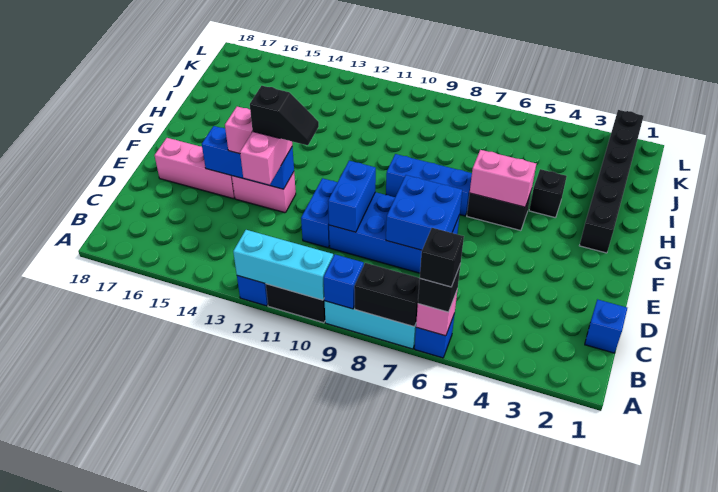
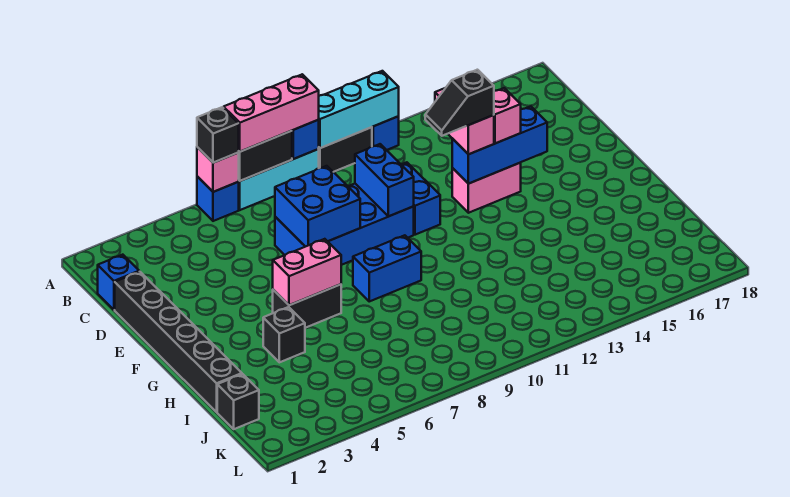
black brick A6 level 4 -> black brick J1 level 1
pink brick E15:E17 level 1 -> pink brick A7:A9 level 3
black brick G2:L2 level 1 -> black brick D1:I1 level 1
blue brick G7:G9 level 1 -> blue brick G8:G9 level 1

